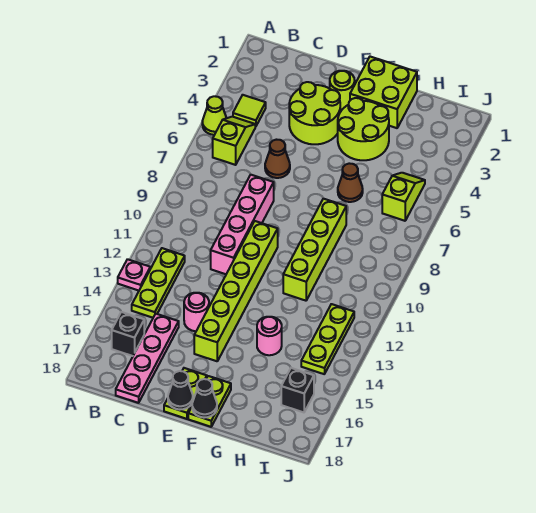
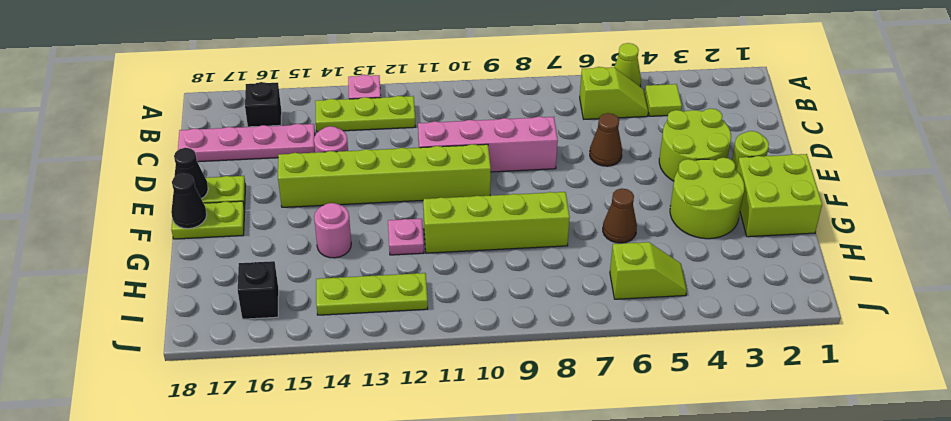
none -> pink plate G12 level 1

